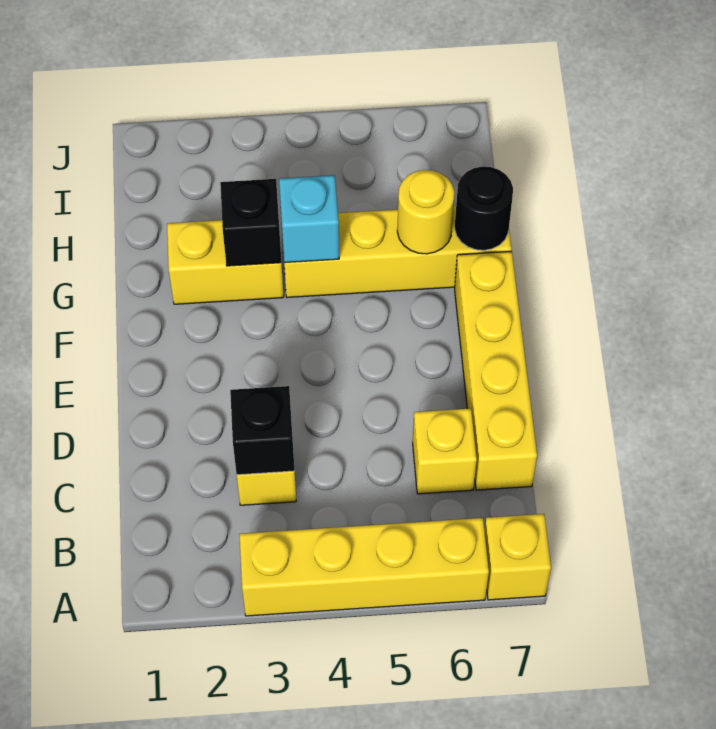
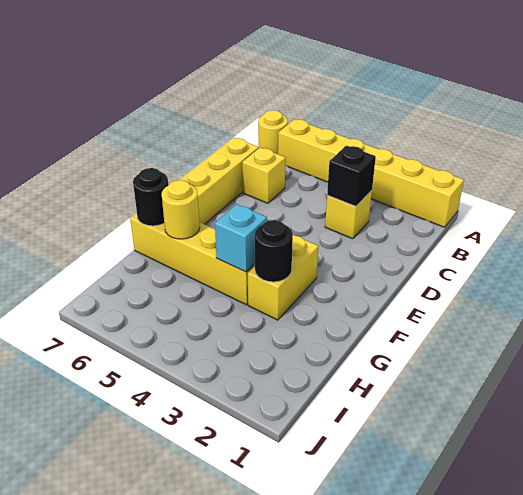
yellow brick A3:A6 level 1 -> yellow brick A1:A6 level 1
yellow brick A7 level 1 -> yellow round brick A7 level 1
yellow brick G2:G3 level 1 -> yellow brick F3:G3 level 1
black brick G3 level 2 -> black round brick G3 level 2

